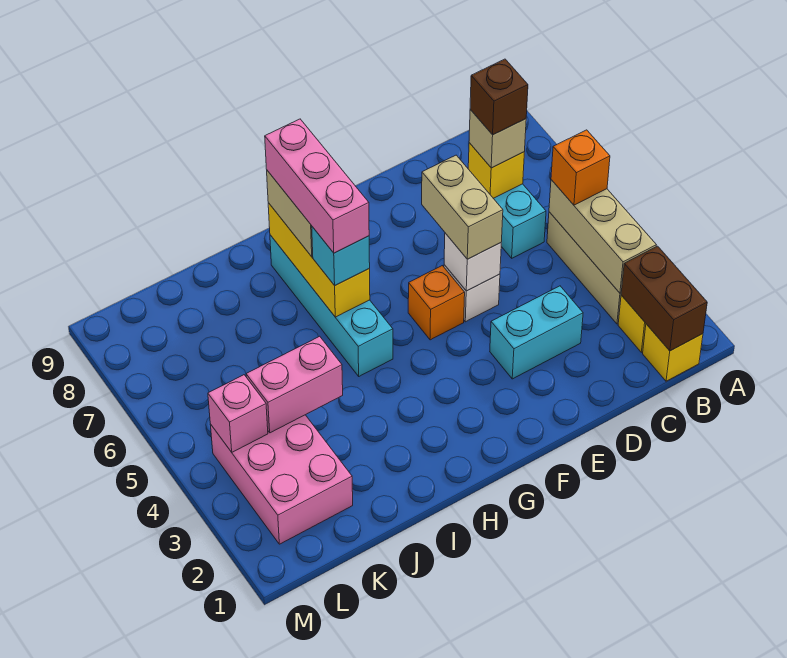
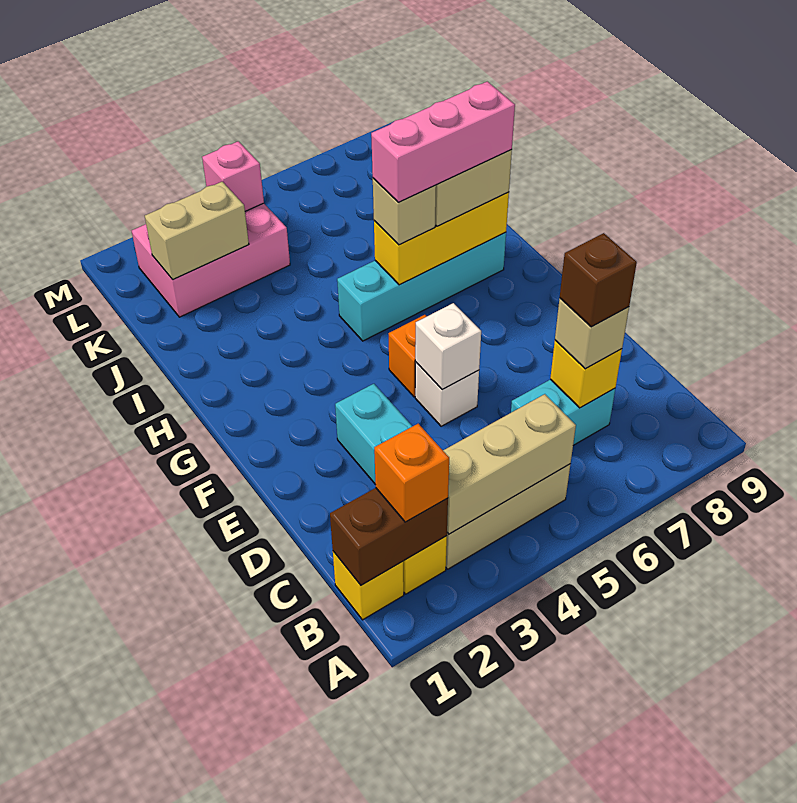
orange brick B5 level 3 -> orange brick B2 level 3
tan brick E5:E6 level 3 -> tan brick K2:K3 level 2
cyan brick H6 level 3 -> tan brick H6 level 3
pink brick J4:K4 level 2 -> none

